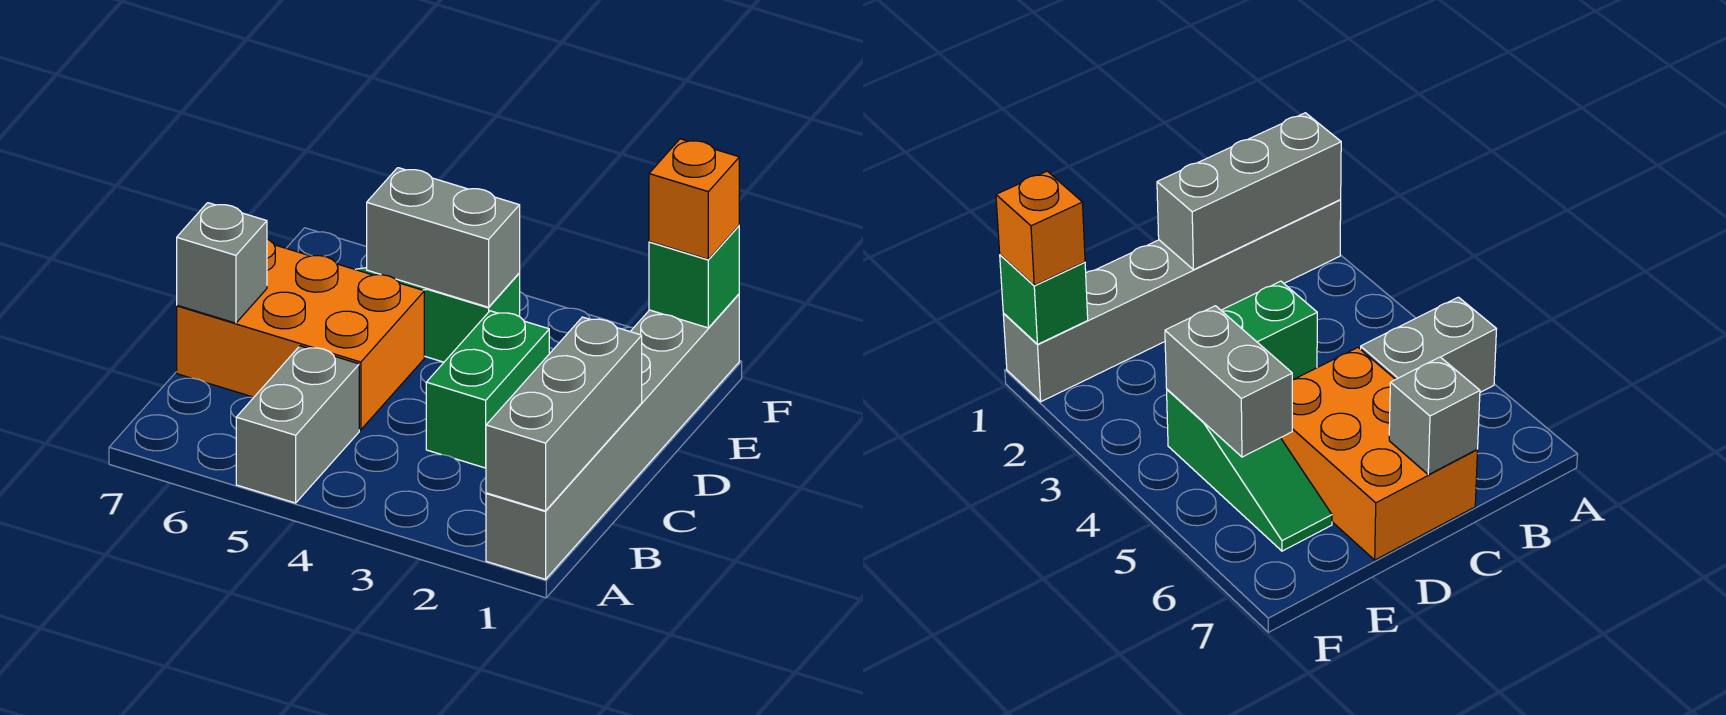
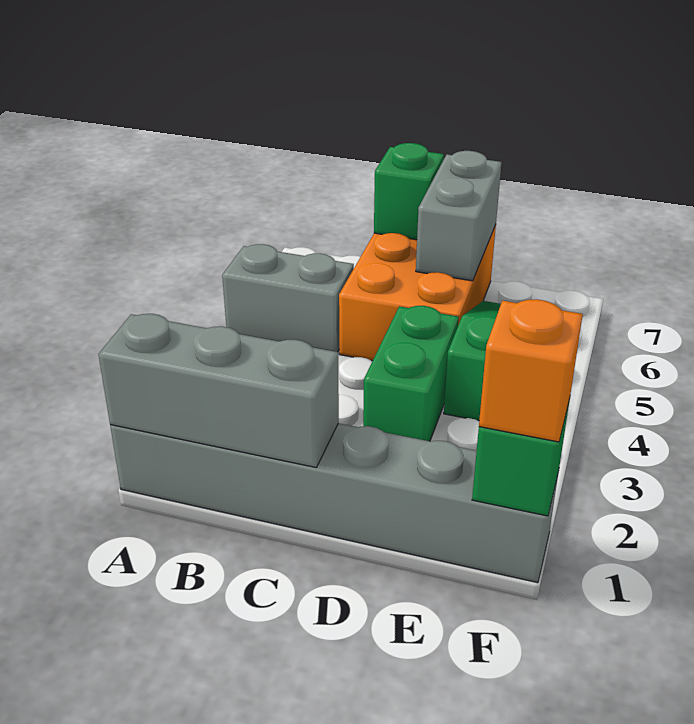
green brick C3:D3 level 1 -> green brick D3:D4 level 1
grey brick C7 level 2 -> green brick C7 level 2
grey brick E4:E5 level 2 -> grey brick D6:D7 level 2

